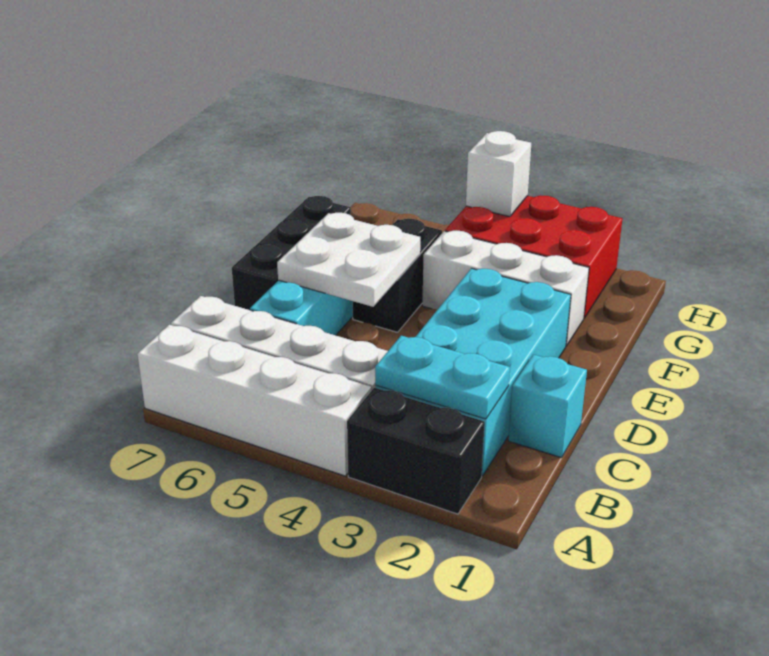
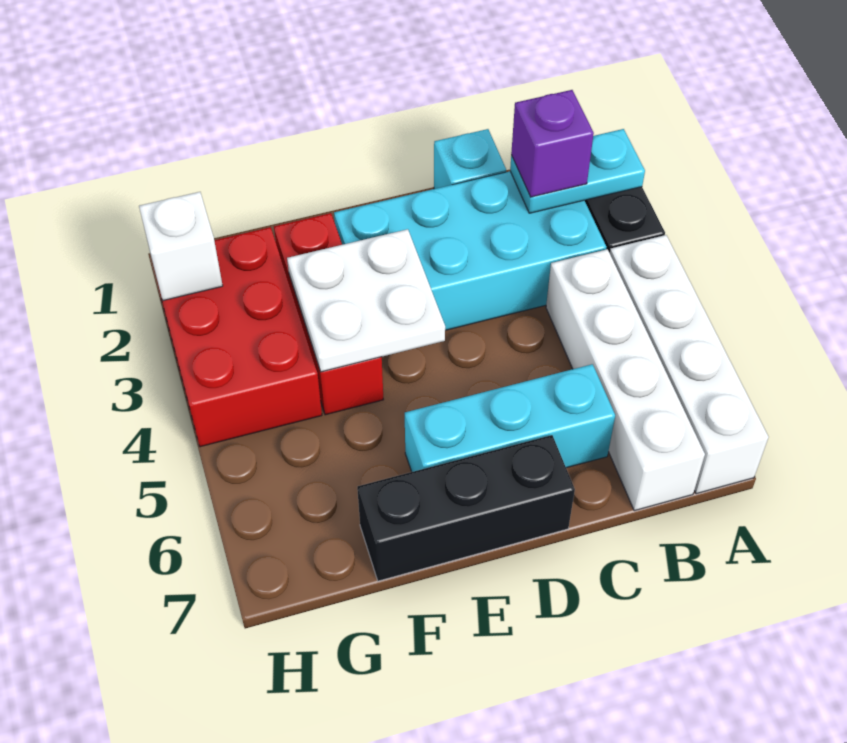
cyan plate B2:B3 level 2 -> cyan plate A2:B2 level 2
none -> purple brick B2 level 3
white plate D5:E6 level 2 -> white plate E3:F4 level 2
black brick E5:F5 level 1 -> none
white brick F2:F4 level 1 -> red brick F2:F4 level 1
white brick H4 level 2 -> white brick H2 level 2

